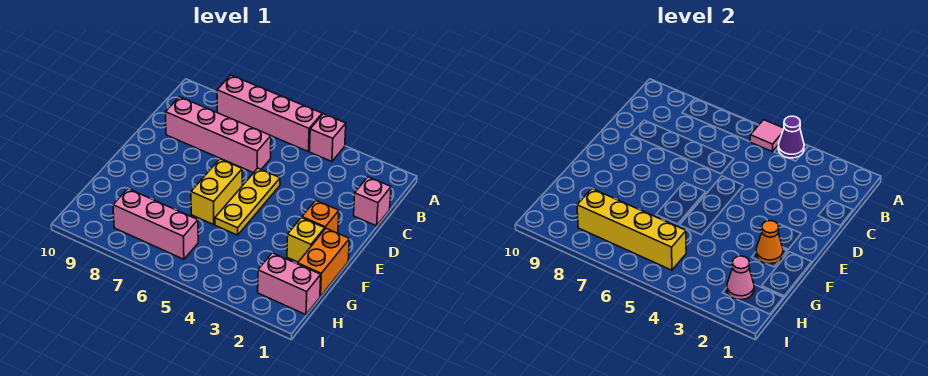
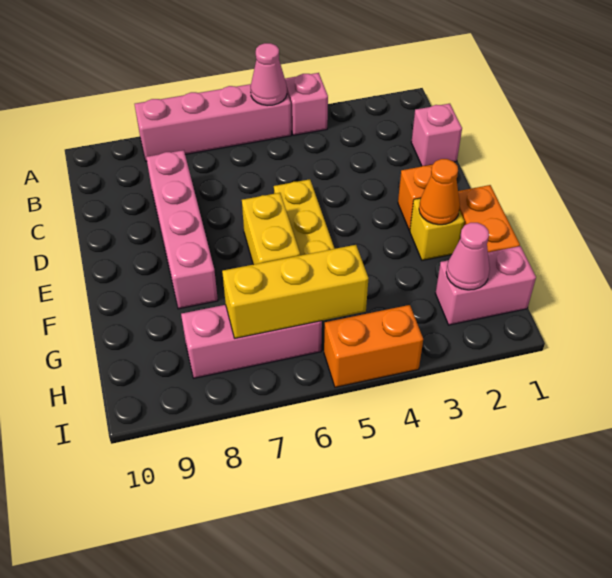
purple cone A4 level 2 -> none
pink tile A5 level 2 -> pink cone A5 level 2
pink brick C6:C9 level 1 -> pink brick C8:F8 level 1
yellow brick H5:H8 level 2 -> yellow brick H5:H7 level 2
none -> orange brick I4:I5 level 1

